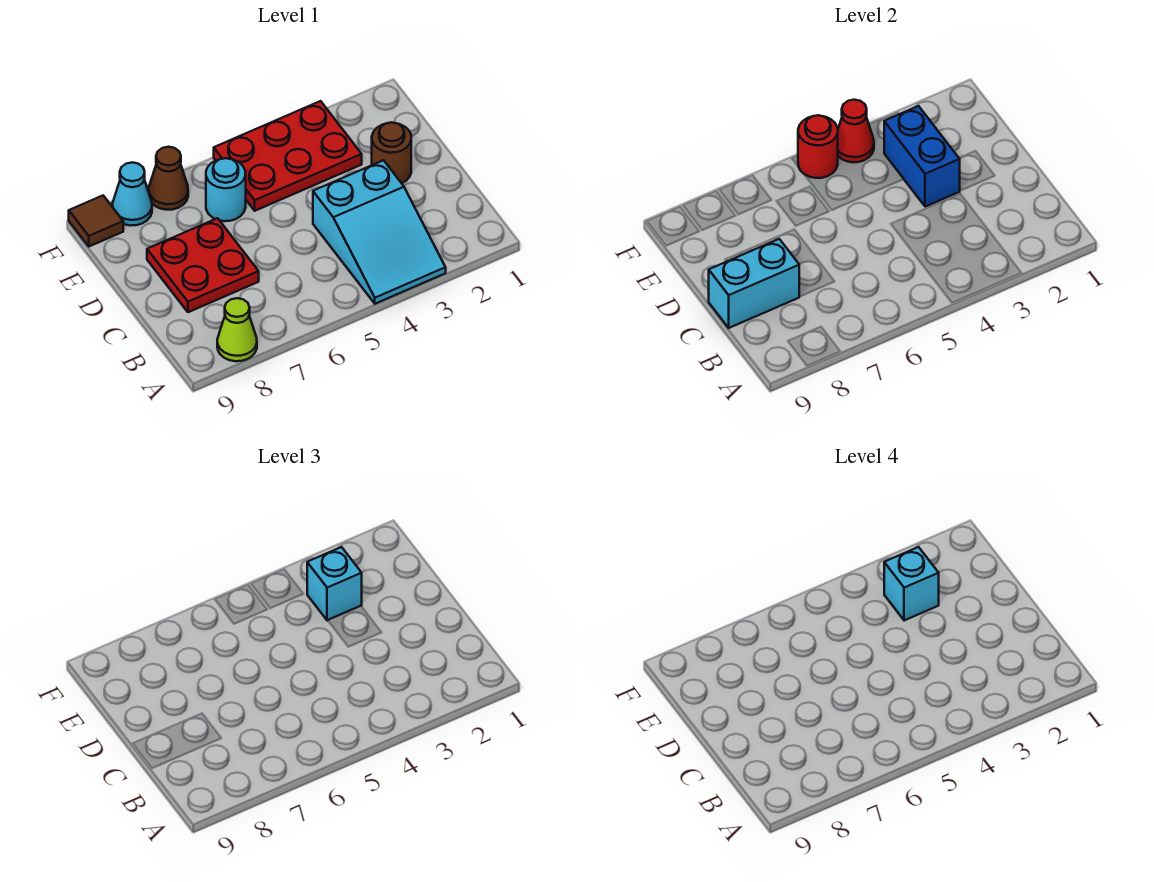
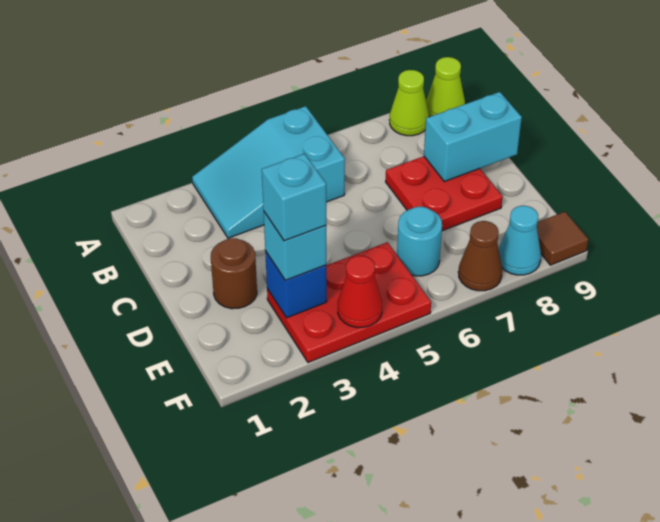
cyan slope A3:C4 level 1 top C -> cyan slope A3:B5 level 1 top 5
none -> lime cone A9 level 1
blue brick D3:E3 level 2 -> blue brick E3 level 2
red round brick F5 level 2 -> none

